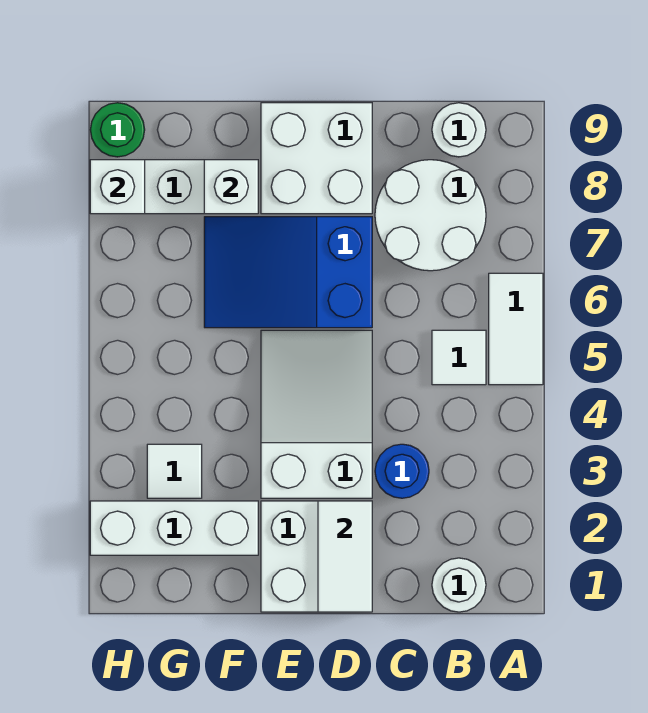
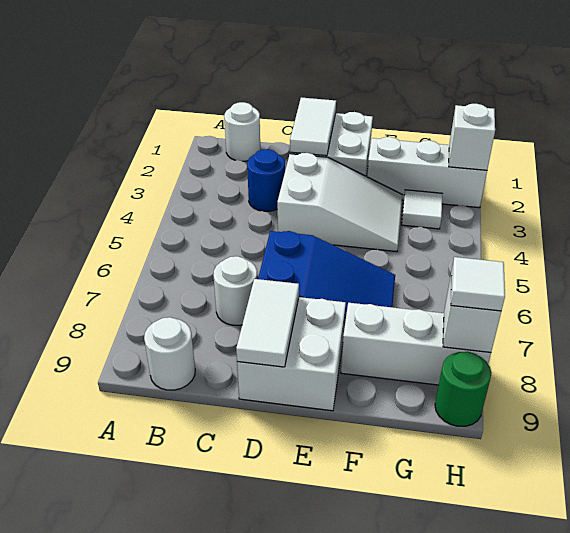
white tile A5:A6 level 1 -> white tile D8:D9 level 2
white tile B5 level 1 -> white tile H8 level 3
white round brick B7:C8 level 1 -> white round brick C7 level 1
white slope D3:E5 level 1 top 3 -> white slope D3:F4 level 1 top D
white brick F8 level 2 -> white brick H2 level 2

